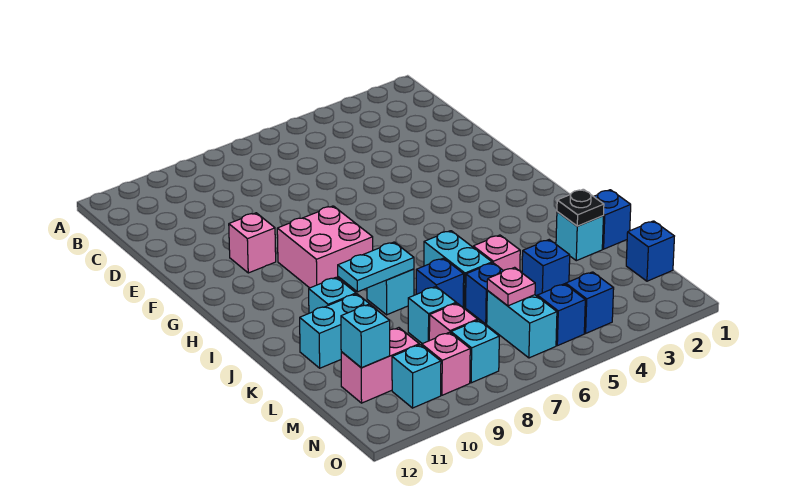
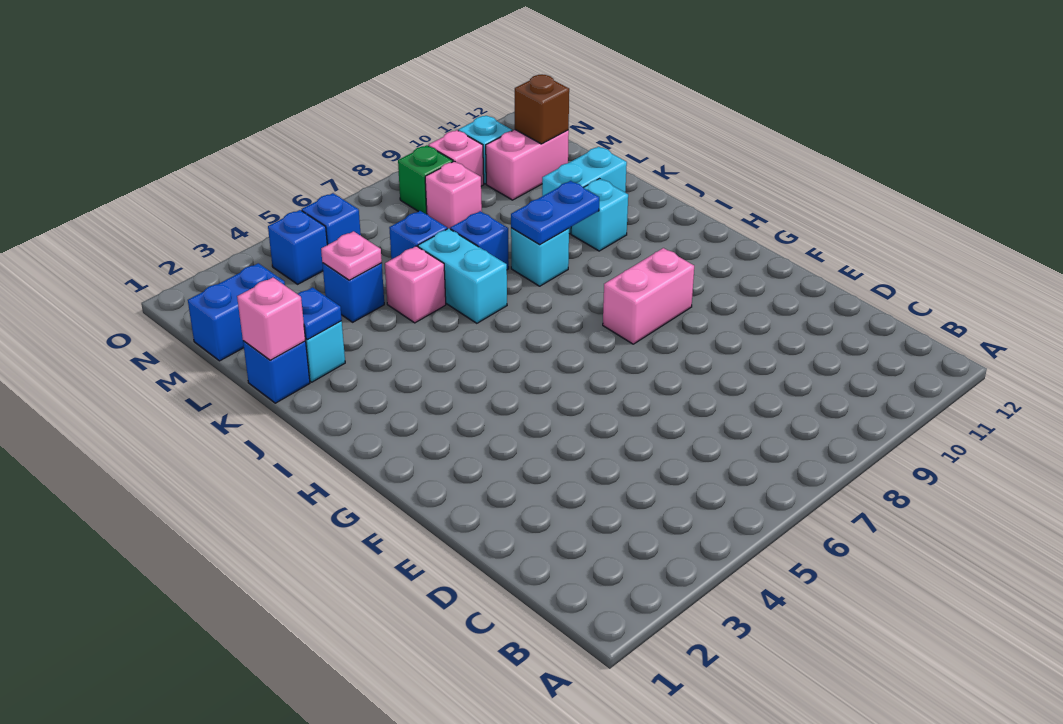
pink brick F10 level 1 -> pink brick K1 level 2
pink brick G8:H9 level 1 -> pink brick G8:G9 level 1
cyan plate J8:J9 level 2 -> blue plate J8:J9 level 2
black plate K2 level 2 -> blue plate K2 level 2
cyan brick L8 level 1 -> none
blue brick M1 level 1 -> blue brick M1:M2 level 1
cyan brick M6:N6 level 1 -> none
pink plate M6 level 2 -> pink plate L4 level 2
cyan brick M11 level 2 -> brown brick M11 level 2
cyan brick N8 level 1 -> green brick N8 level 1

